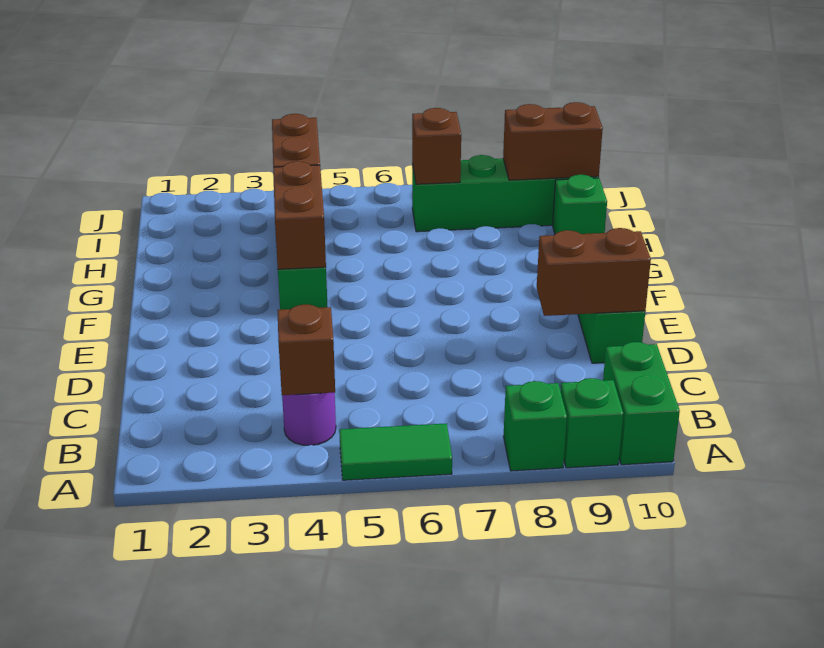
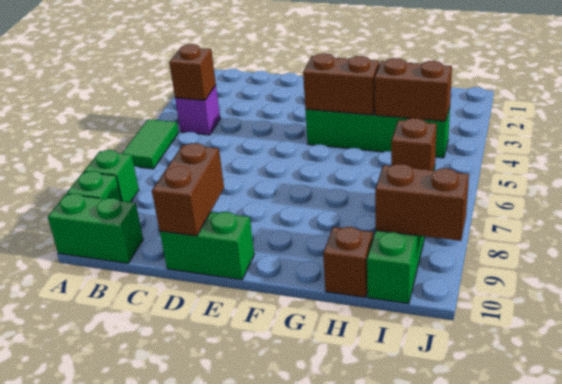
purple round brick B4 level 1 -> purple brick B4 level 1
green brick H10 level 1 -> brown brick H10 level 1
brown brick I9:I10 level 2 -> brown brick I9:J9 level 2

